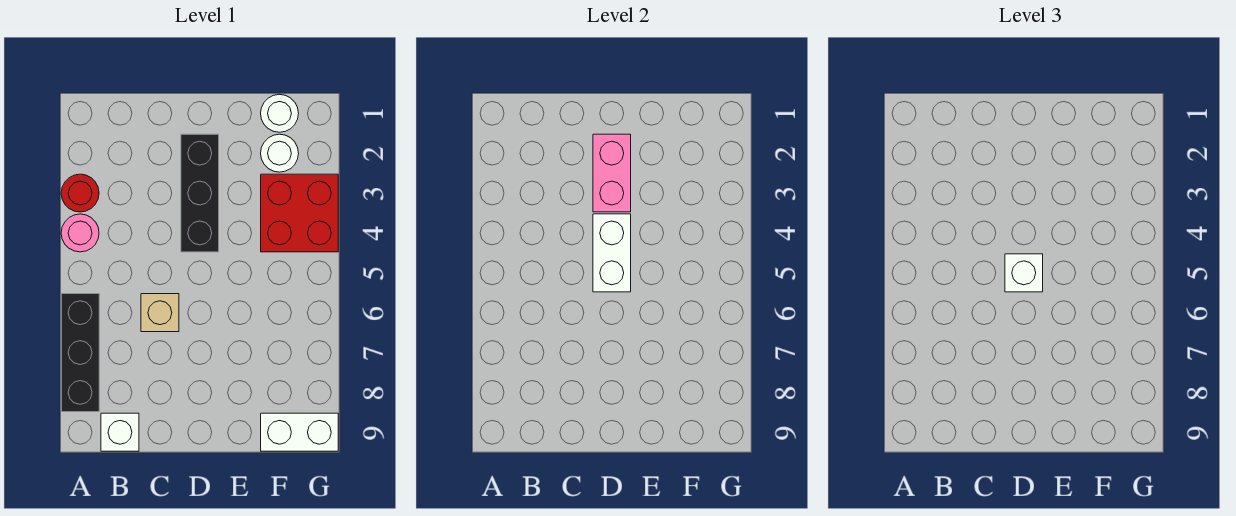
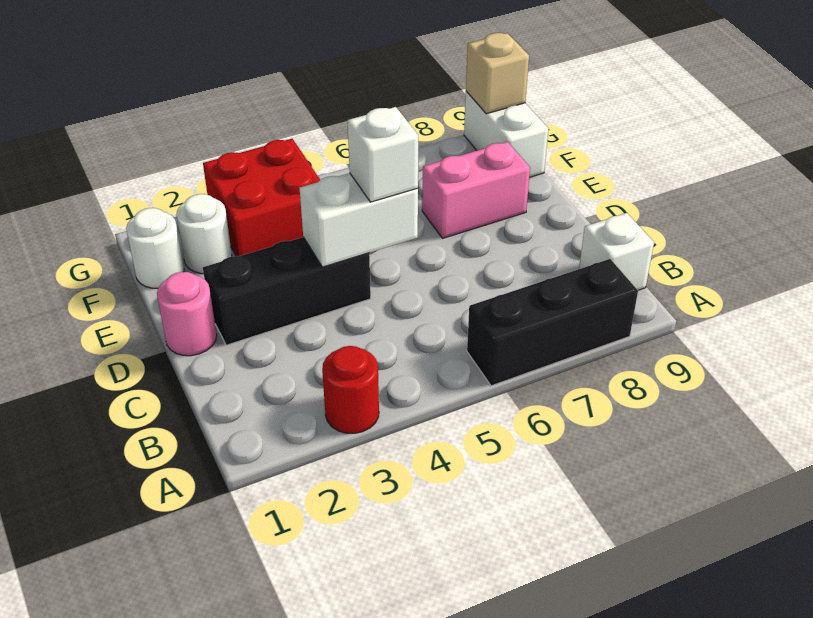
pink round brick A4 level 1 -> pink round brick D1 level 1
tan brick C6 level 1 -> tan brick G9 level 2
pink brick D2:D3 level 2 -> pink brick E7:E8 level 1

